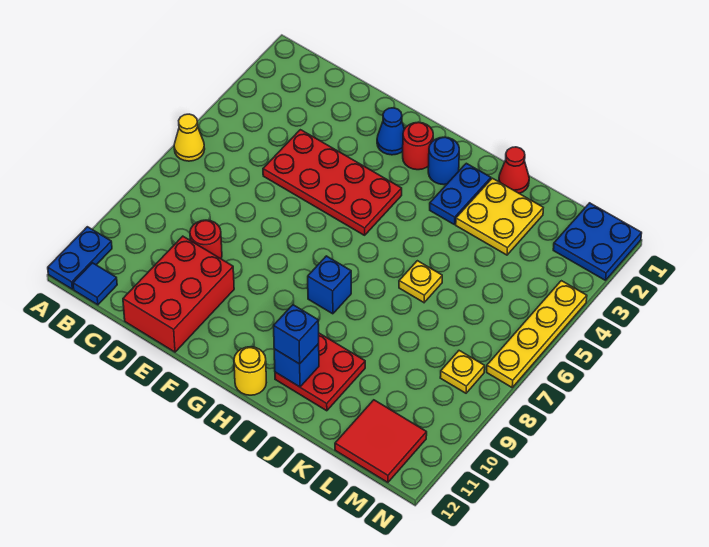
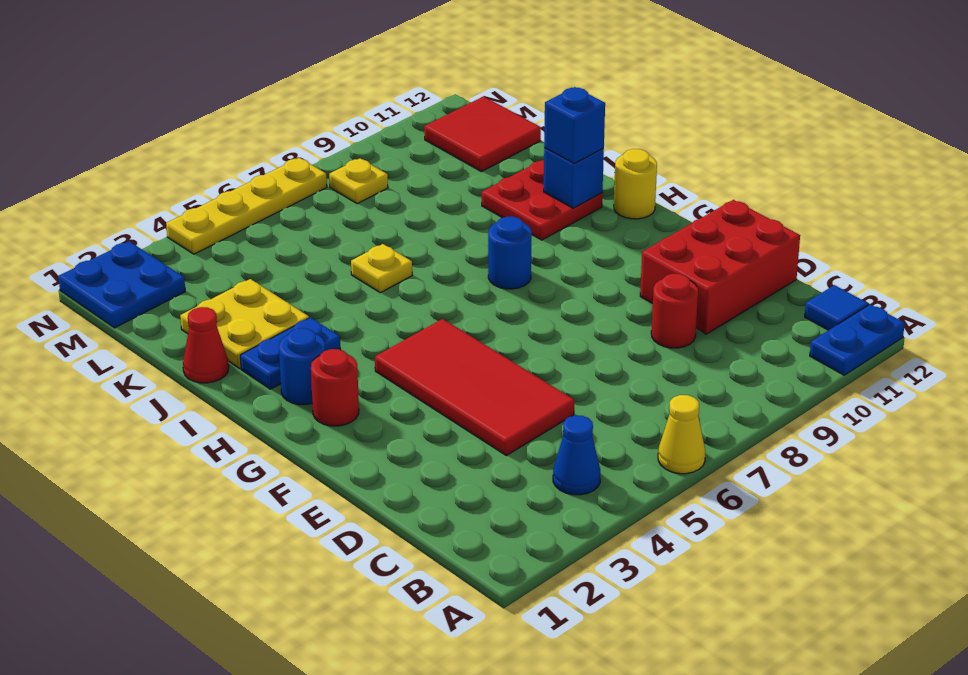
red plate D4:G5 level 1 -> red tile D4:G5 level 1
blue cone F2 level 1 -> blue cone B4 level 1
blue brick H8 level 1 -> blue round brick H8 level 1

